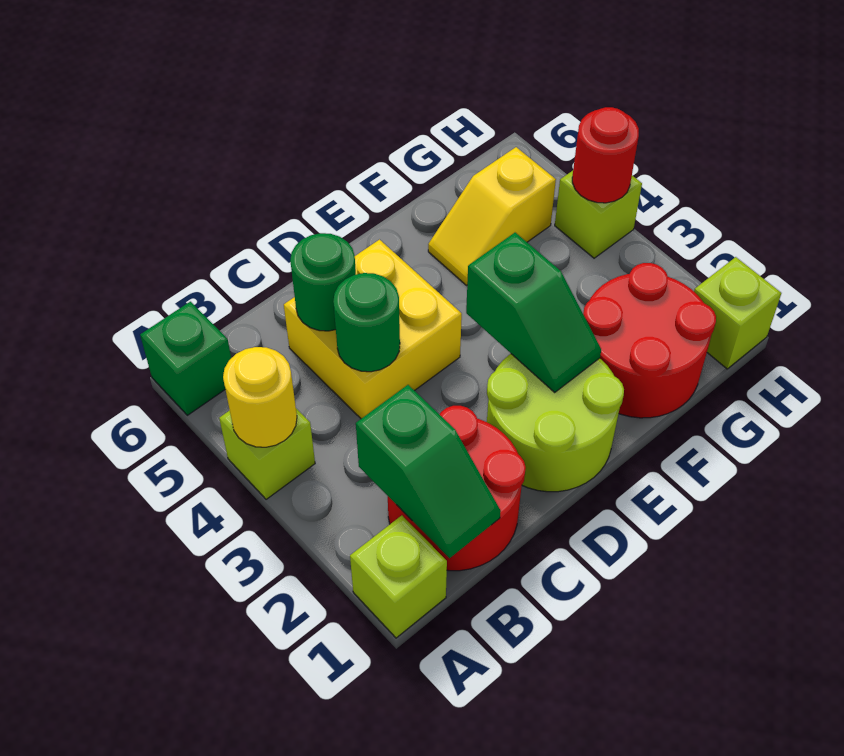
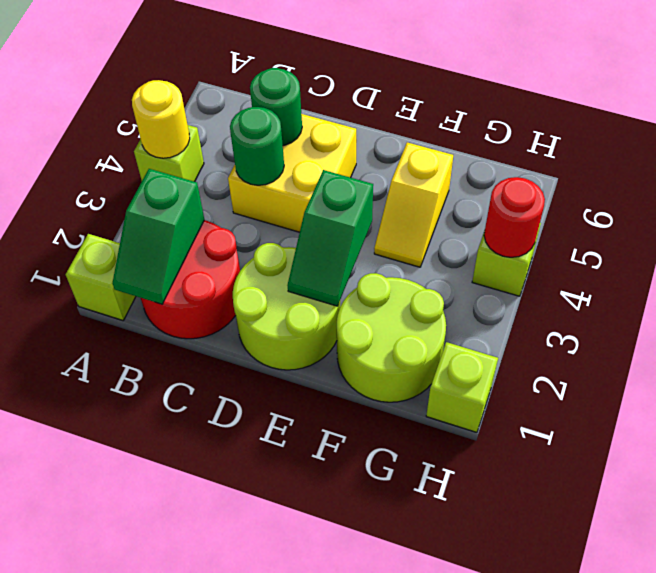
green brick A6 level 1 -> none
red round brick F1:G2 level 1 -> lime round brick F1:G2 level 1
yellow slope F5:G5 level 1 top G -> yellow slope F4:F5 level 1 top 5

